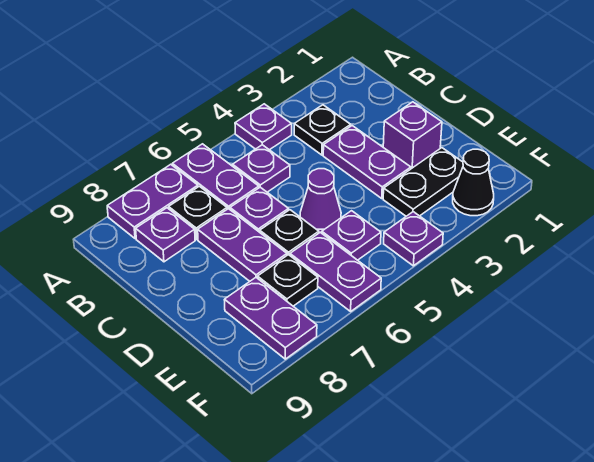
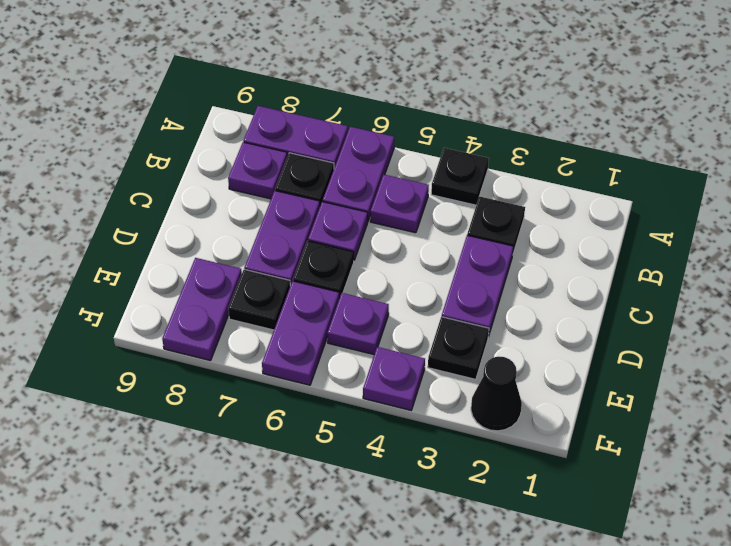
purple plate A4 level 1 -> black plate A4 level 1
purple brick D2 level 1 -> none
purple cone D5 level 1 -> none
black plate E2:E3 level 1 -> black plate E3 level 1

